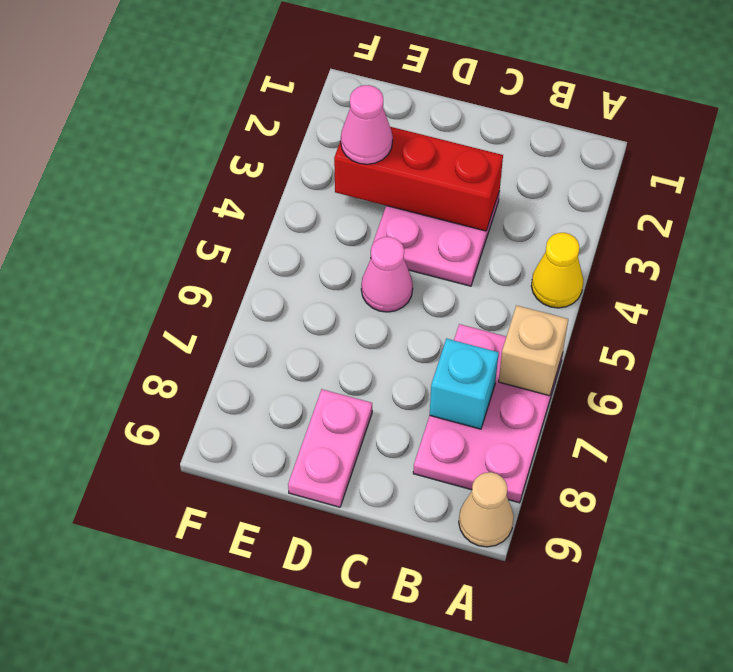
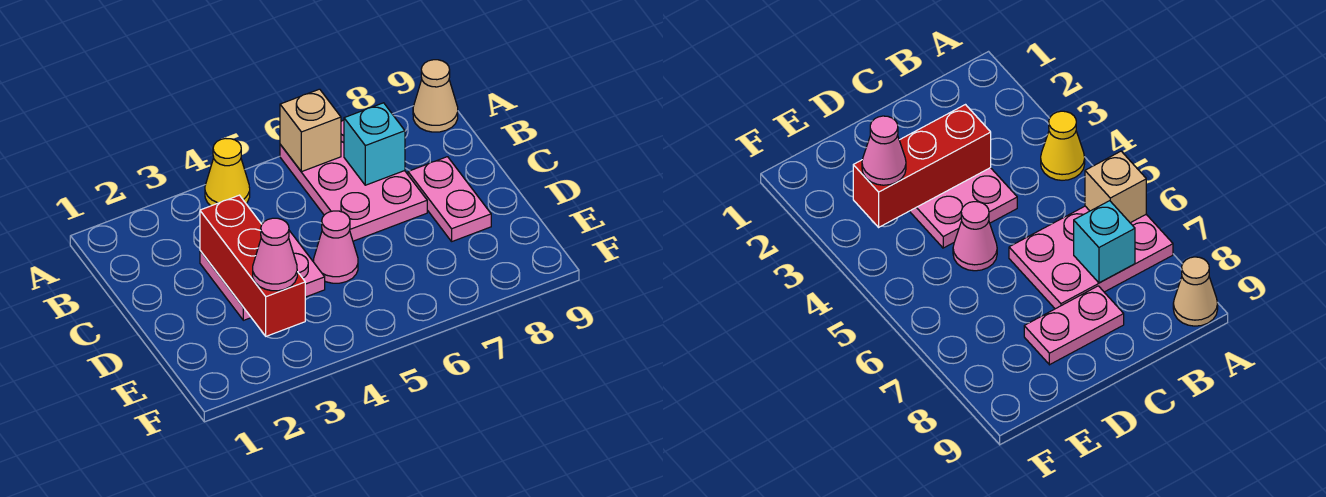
pink plate A6:B8 level 1 -> pink plate A6:C7 level 1
pink plate D8:D9 level 1 -> pink plate C8:D8 level 1

